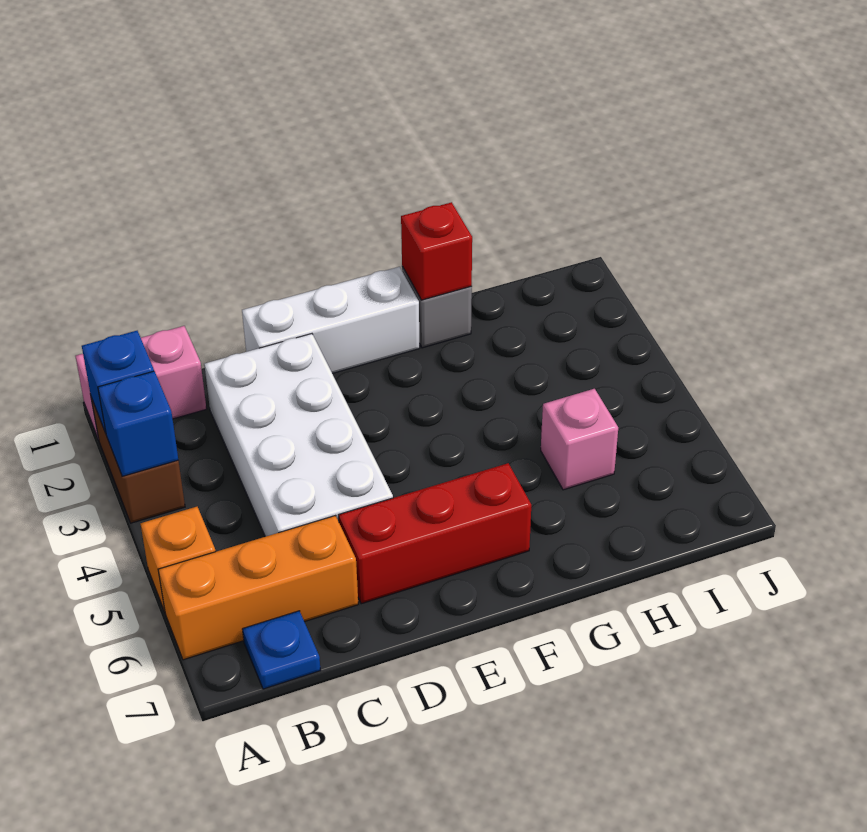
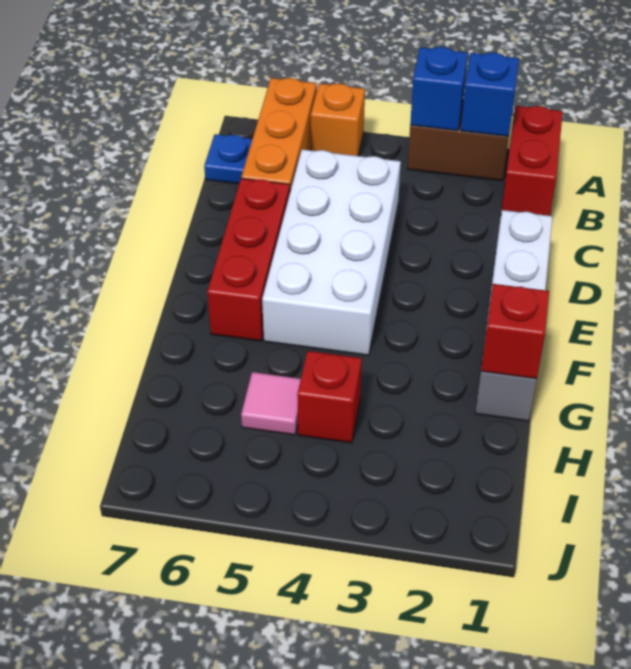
pink brick A1:B1 level 1 -> red brick A1:B1 level 1
white brick C2:D5 level 1 -> white brick C4:F5 level 1
none -> red brick H4 level 1
pink brick H5 level 1 -> pink tile H5 level 1

